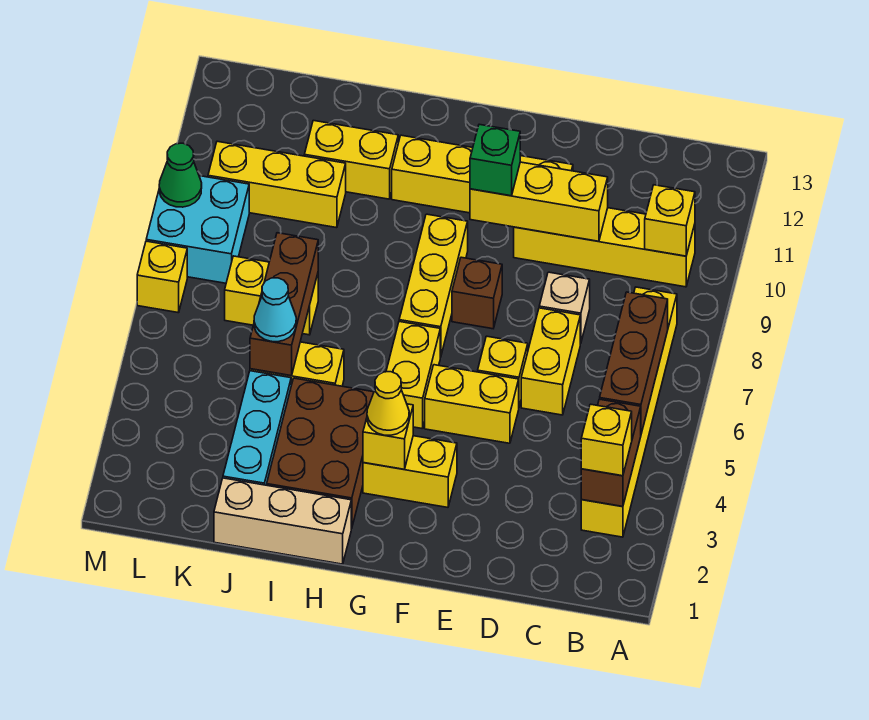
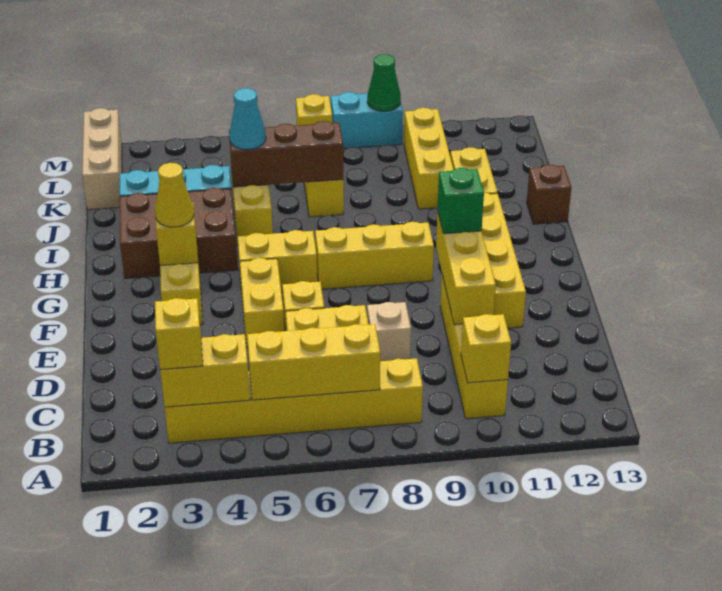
brown brick B3:B4 level 2 -> yellow brick B3:B4 level 2
brown brick B5:B7 level 2 -> yellow brick B5:B7 level 2
brown brick F8 level 1 -> brown brick I13 level 1
tan brick H1:J1 level 1 -> tan brick K1:M1 level 1
cyan brick L8:M9 level 1 -> cyan brick M8:M9 level 1

